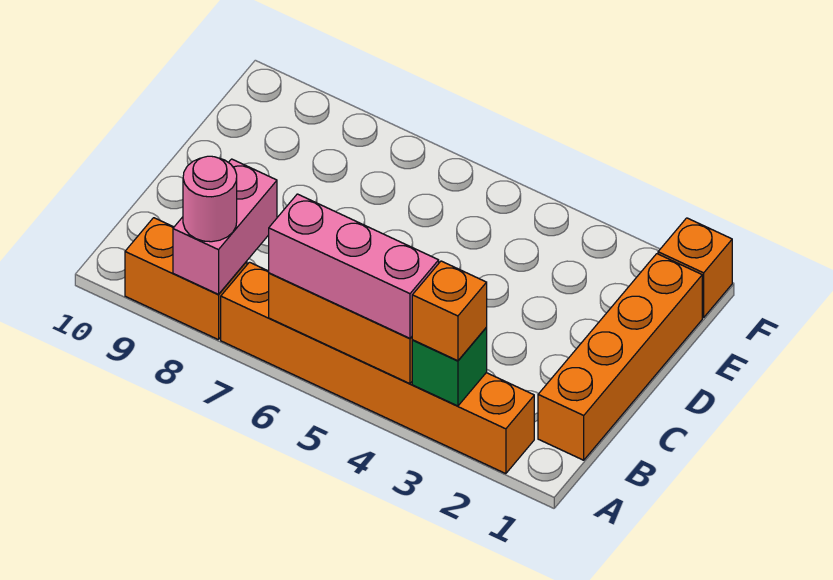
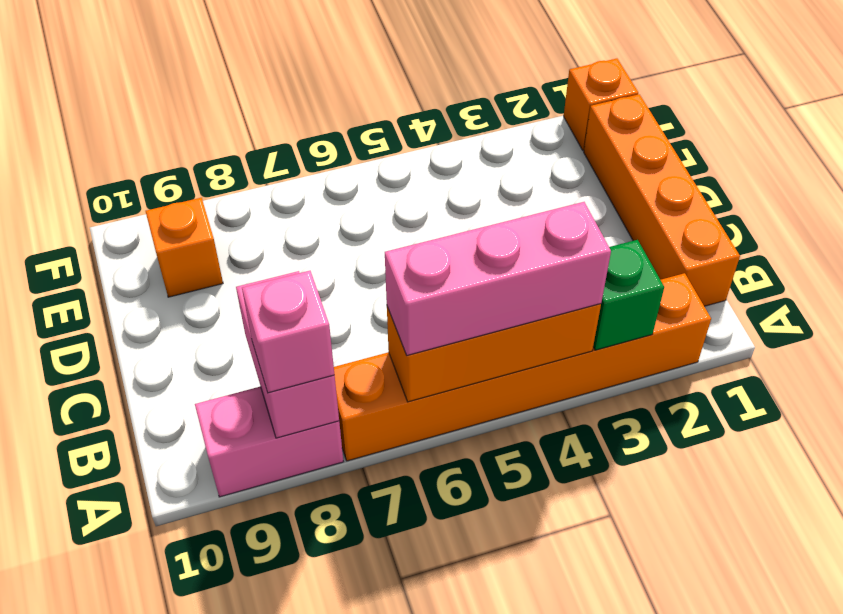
orange brick A3 level 3 -> orange brick E9 level 1
orange brick A8:A9 level 1 -> pink brick A8:A9 level 1
pink round brick A8 level 3 -> pink brick A8 level 3

